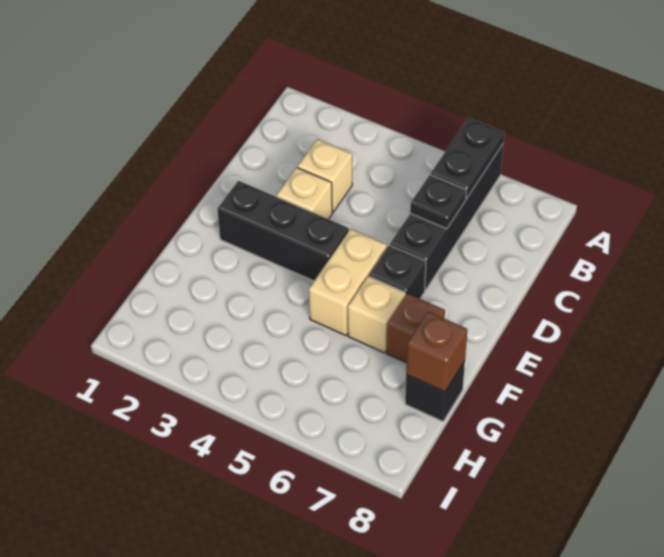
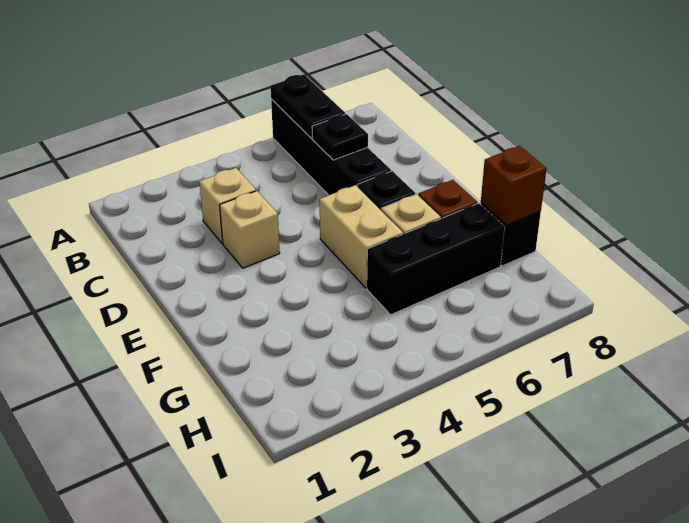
black brick E2:E4 level 1 -> black brick G5:G7 level 1

